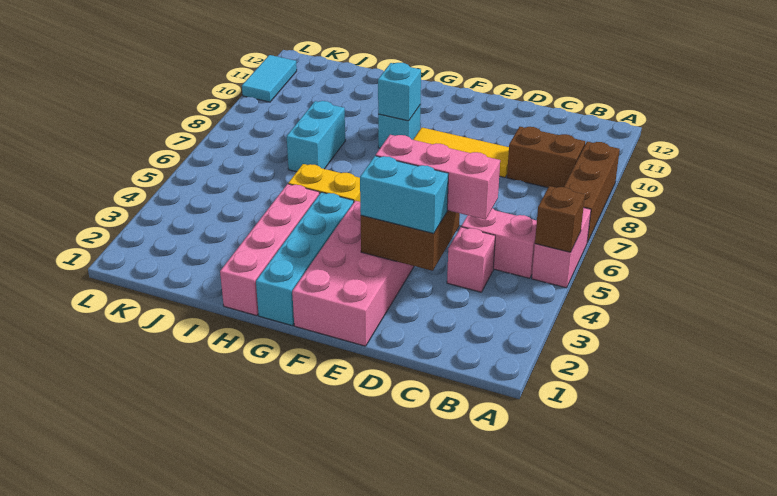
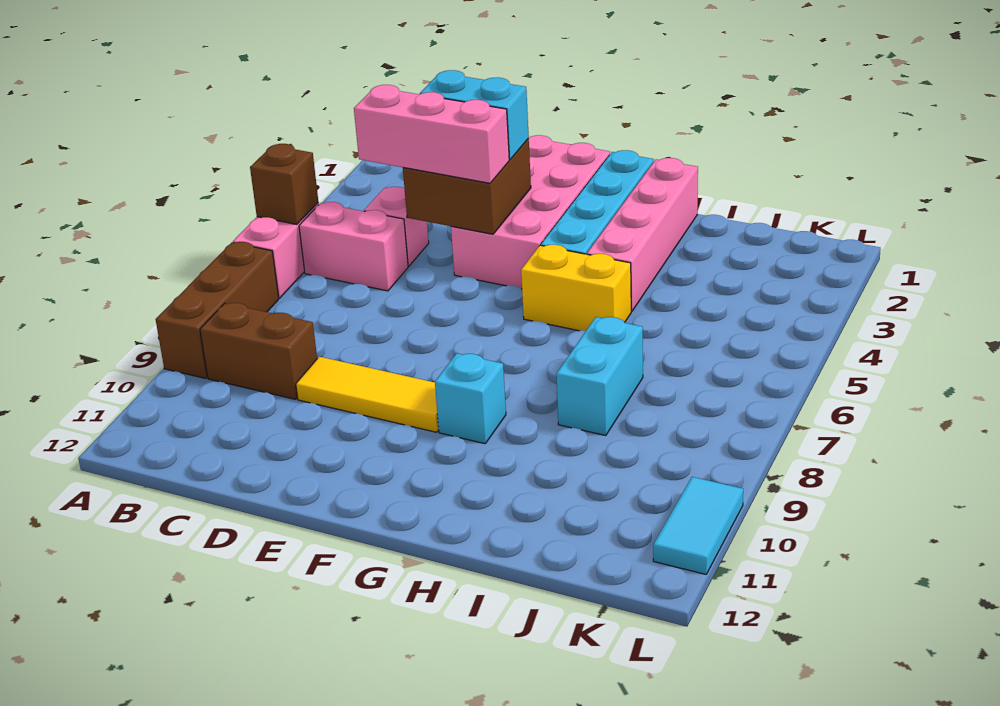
cyan brick G9 level 2 -> none

